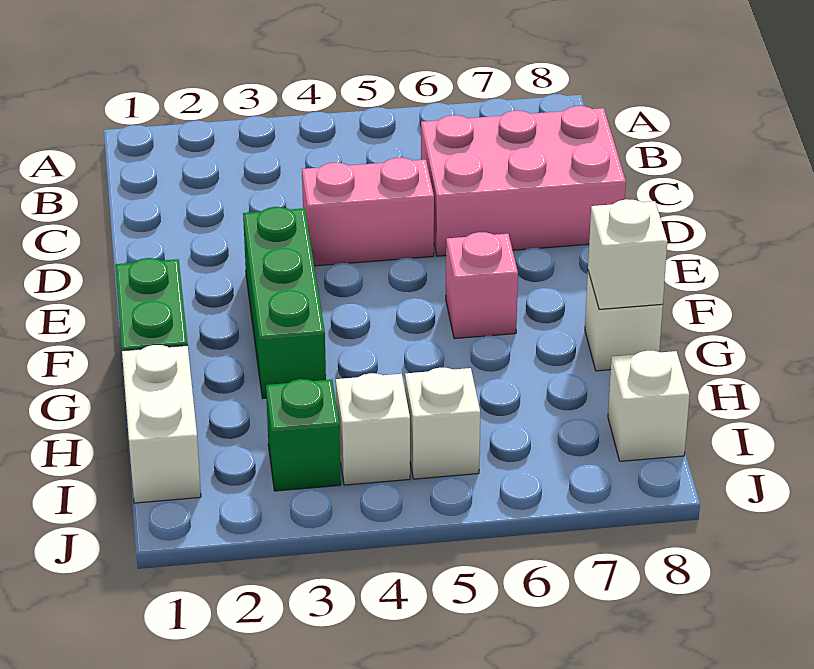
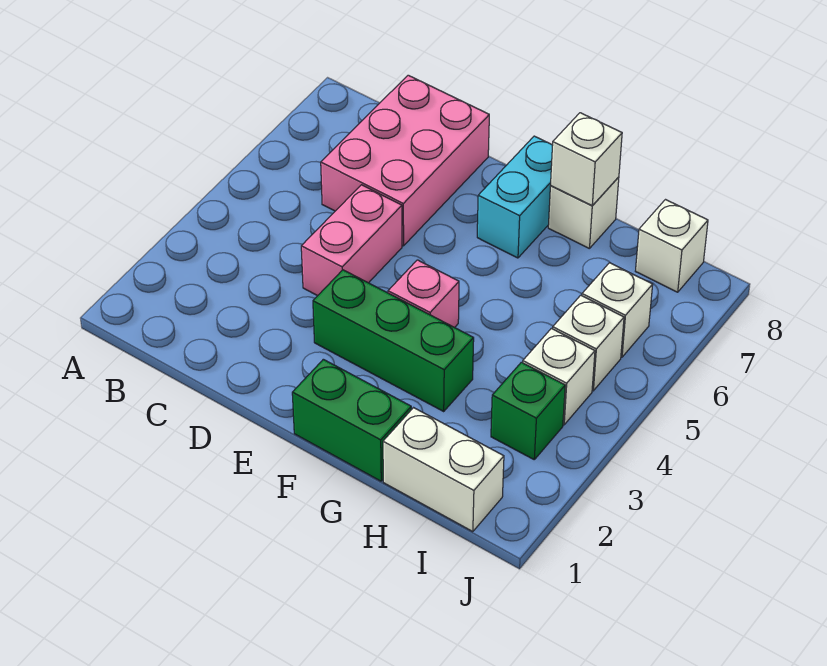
pink brick F6 level 1 -> pink brick F4 level 1
none -> cyan brick F7:F8 level 1
none -> white brick I6 level 1

